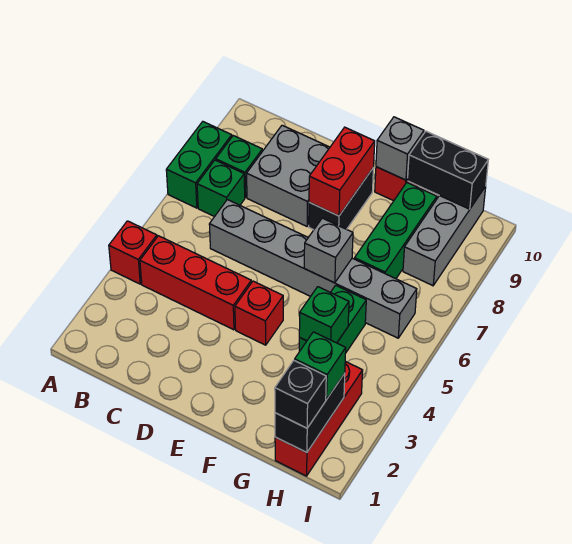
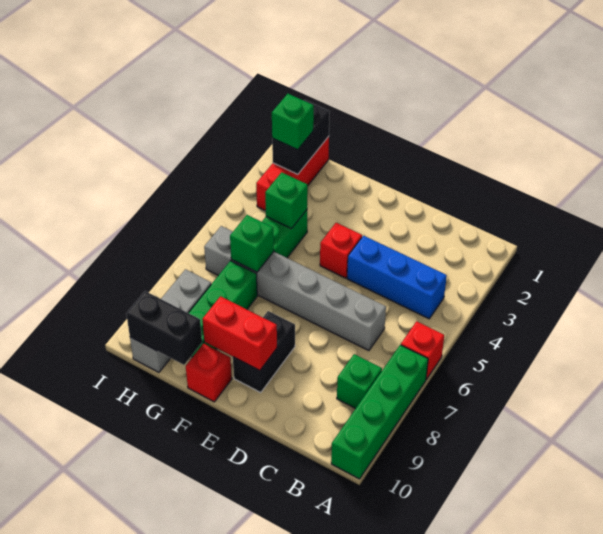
red brick A4 level 1 -> red brick A6 level 1
green brick A7:A8 level 1 -> green brick A7:A10 level 1
red brick B4:D4 level 1 -> blue brick B4:D4 level 1
green brick B7 level 1 -> green brick G6 level 2
grey brick C8:D9 level 1 -> none
red brick E8:E9 level 2 -> red brick E9:F9 level 2
grey brick F6 level 2 -> none
grey brick F10 level 2 -> none
black brick H1 level 3 -> none

